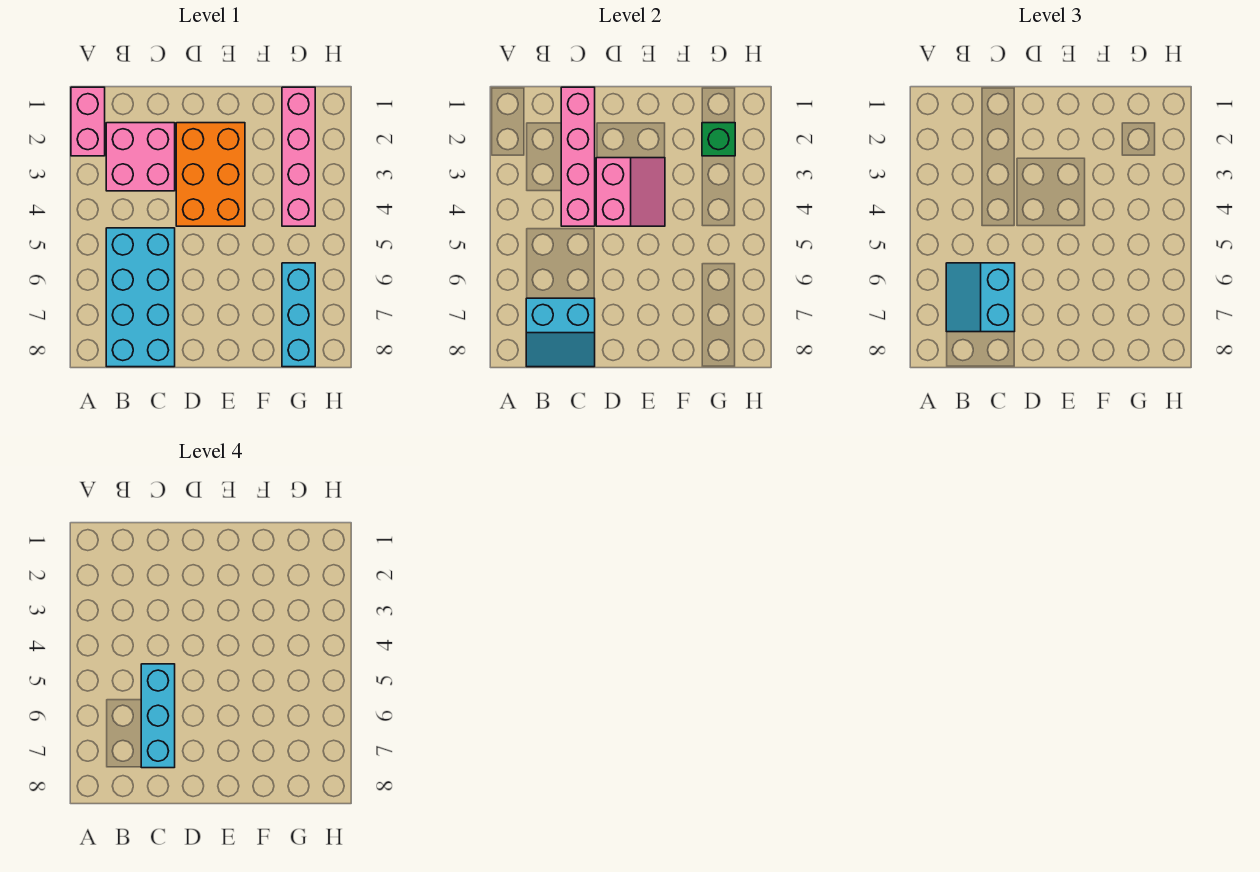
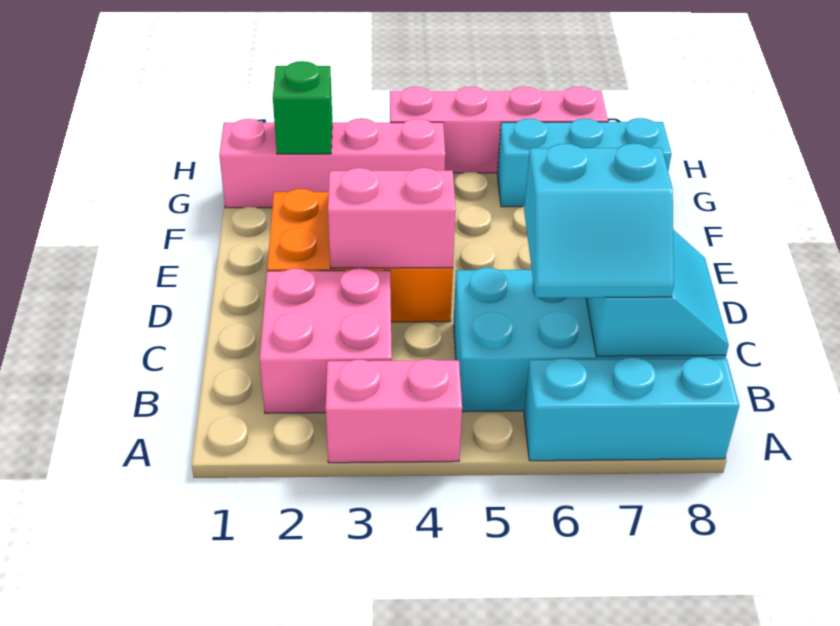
pink brick A1:A2 level 1 -> pink brick A3:A4 level 1
pink brick C1:C4 level 2 -> pink brick H4:H7 level 1
cyan brick C5:C7 level 4 -> cyan brick A6:A8 level 1

